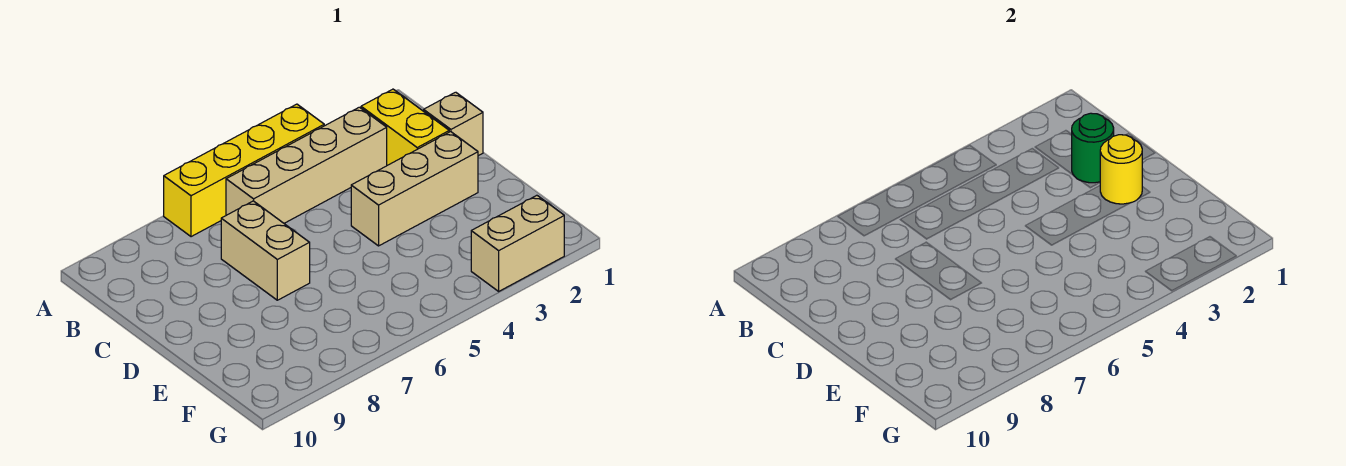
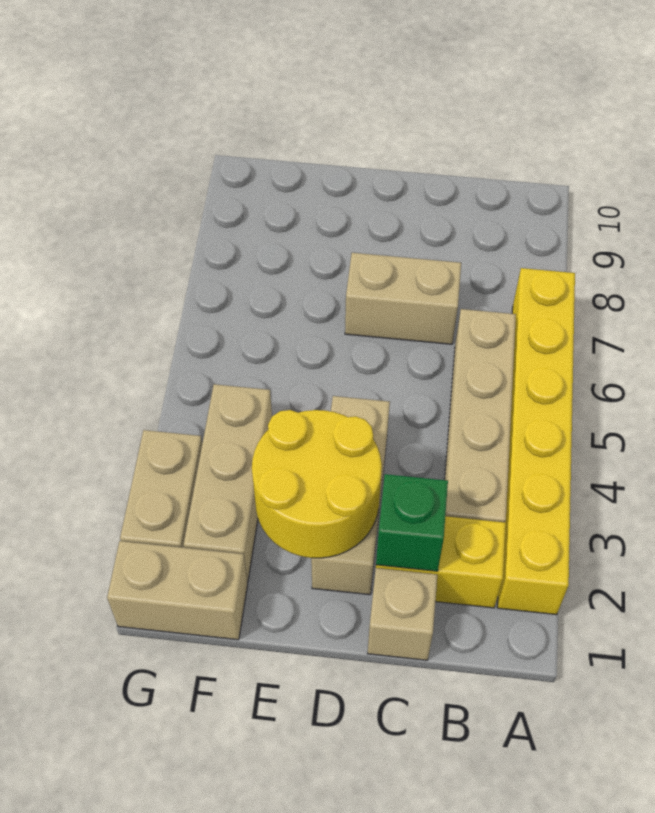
yellow brick A4:A7 level 1 -> yellow brick A2:A7 level 1
green round brick C2 level 2 -> green brick C2 level 2
yellow round brick D2 level 2 -> yellow round brick D2:E3 level 2
none -> tan brick F1:G1 level 1
none -> tan brick F2:F4 level 1

